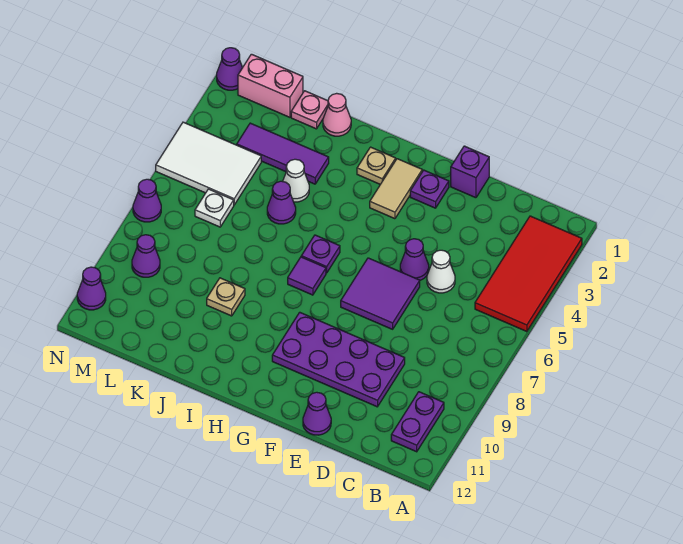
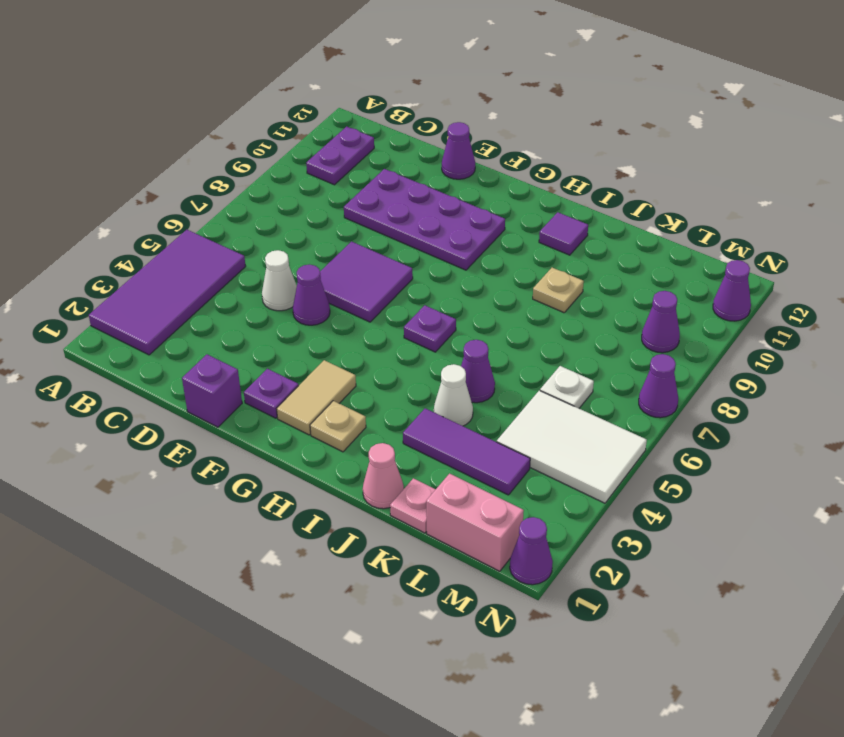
red tile A2:B5 level 1 -> purple tile A2:B5 level 1
purple tile H7 level 1 -> purple tile I11 level 1

